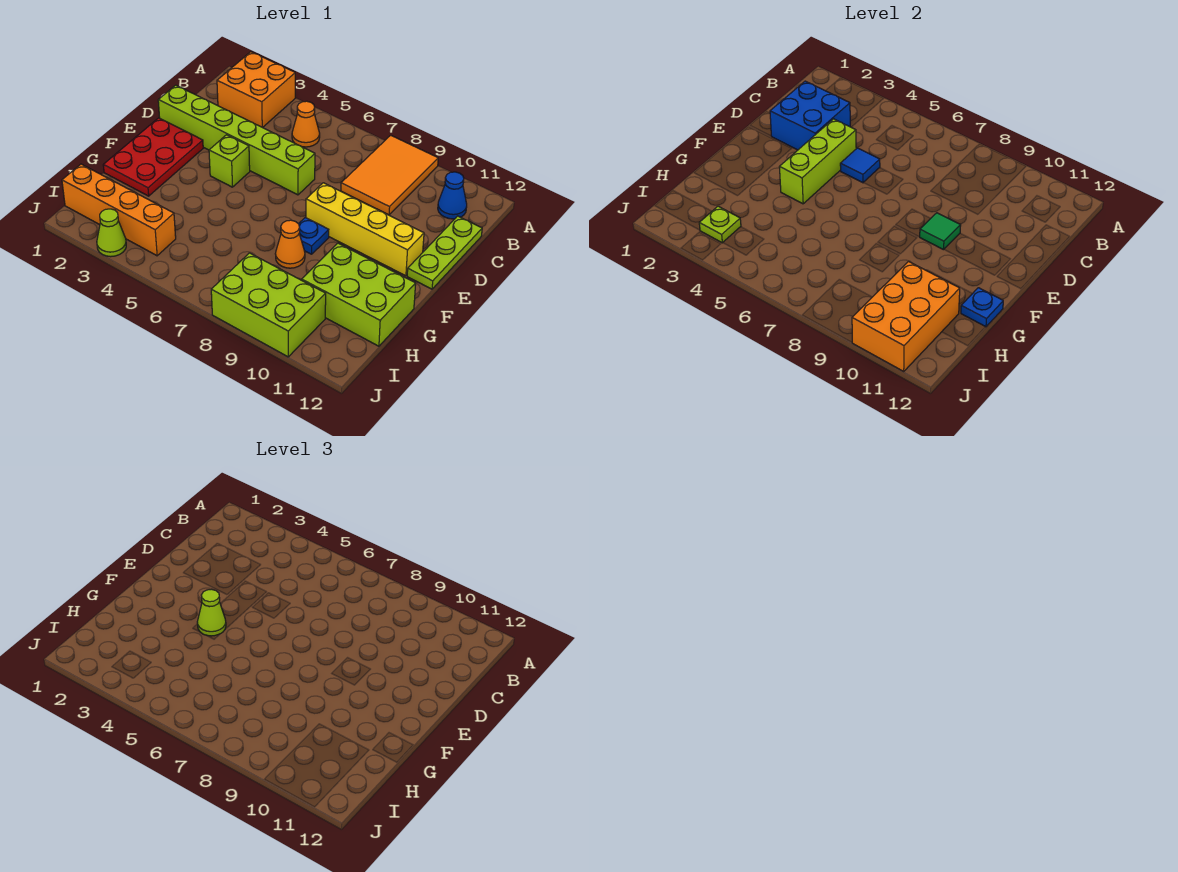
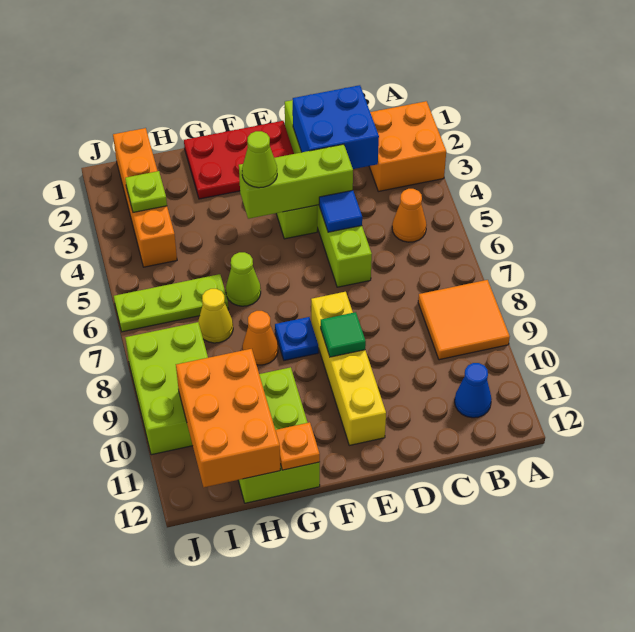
orange tile A8:C9 level 1 -> orange tile A8:B9 level 1
lime plate C12:E12 level 1 -> lime plate H6:J6 level 1
blue plate G12 level 2 -> orange plate G12 level 2
none -> yellow cone H7 level 1
orange brick H10:J11 level 2 -> orange brick H10:I12 level 2
lime cone J3 level 1 -> lime cone G6 level 1

